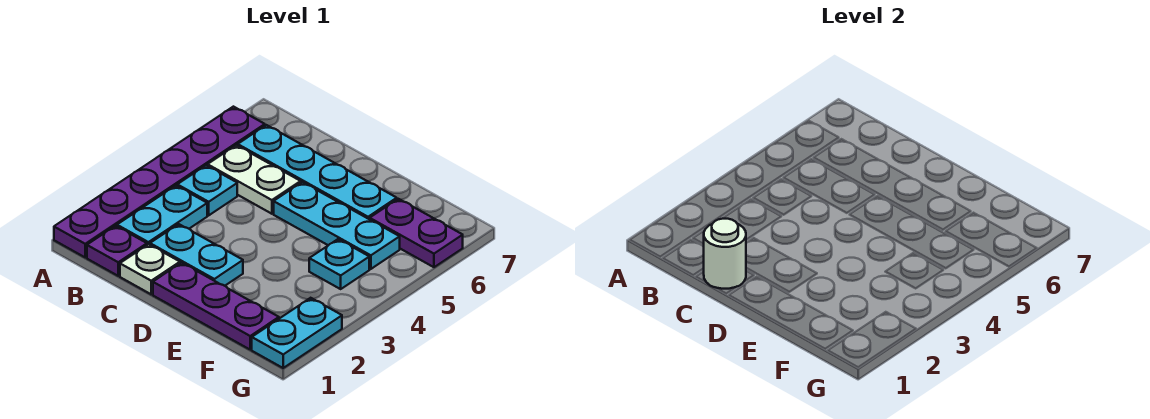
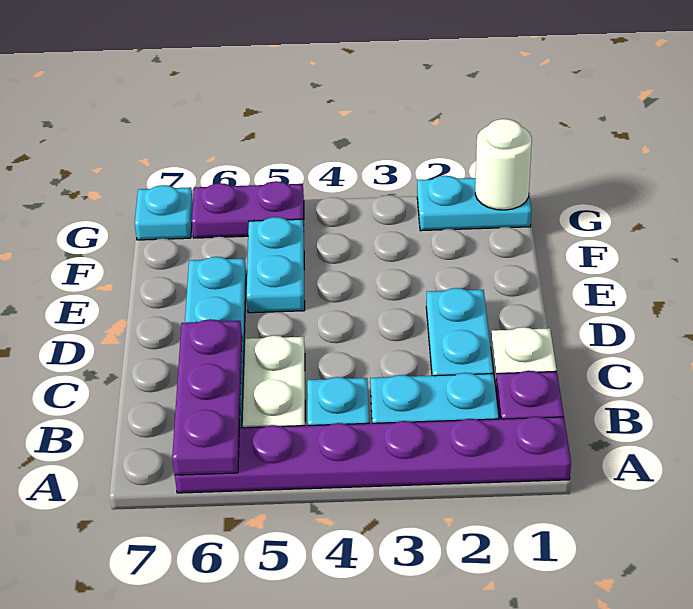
white round brick C1 level 2 -> white round brick G1 level 2
purple plate D1:F1 level 1 -> purple plate A6:C6 level 2
cyan plate D5:F5 level 1 -> cyan plate E5:F5 level 1
cyan plate F4 level 1 -> cyan plate G7 level 1
purple plate F6:G6 level 1 -> purple plate G5:G6 level 1

